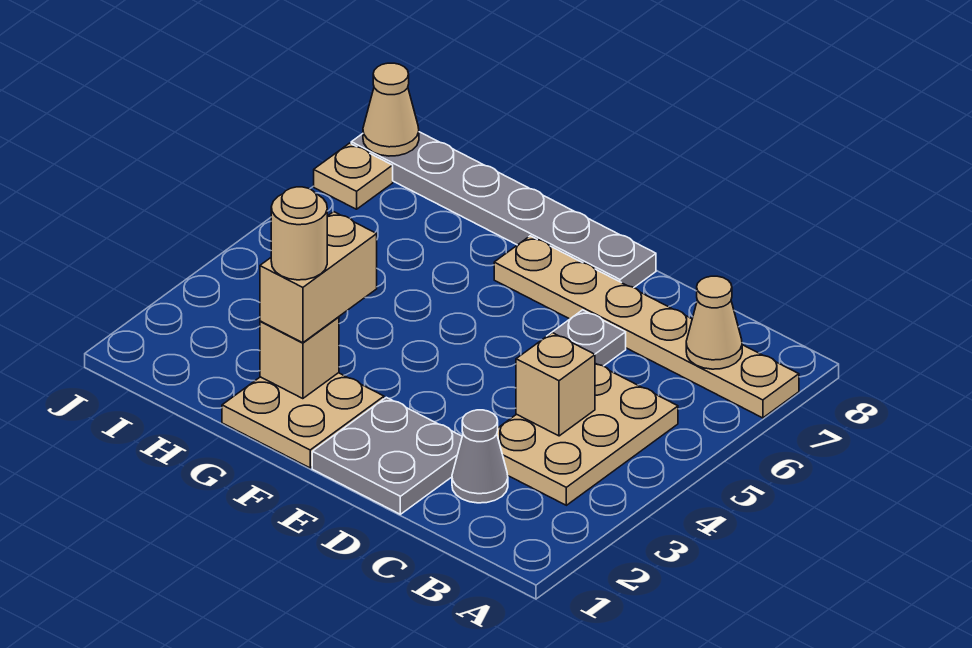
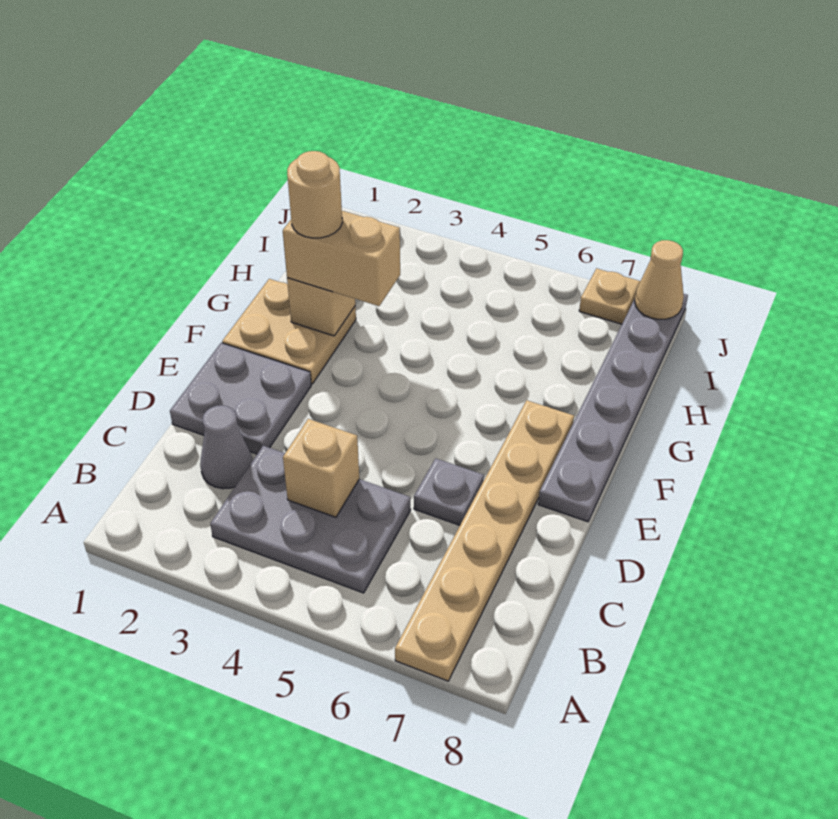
tan plate B3:C5 level 1 -> grey plate B3:C5 level 1
tan cone B7 level 2 -> none

